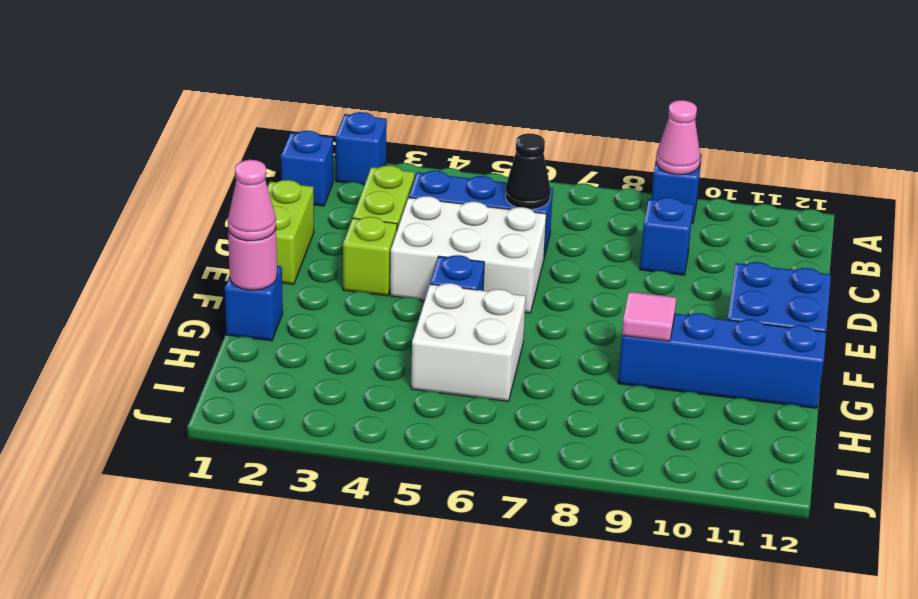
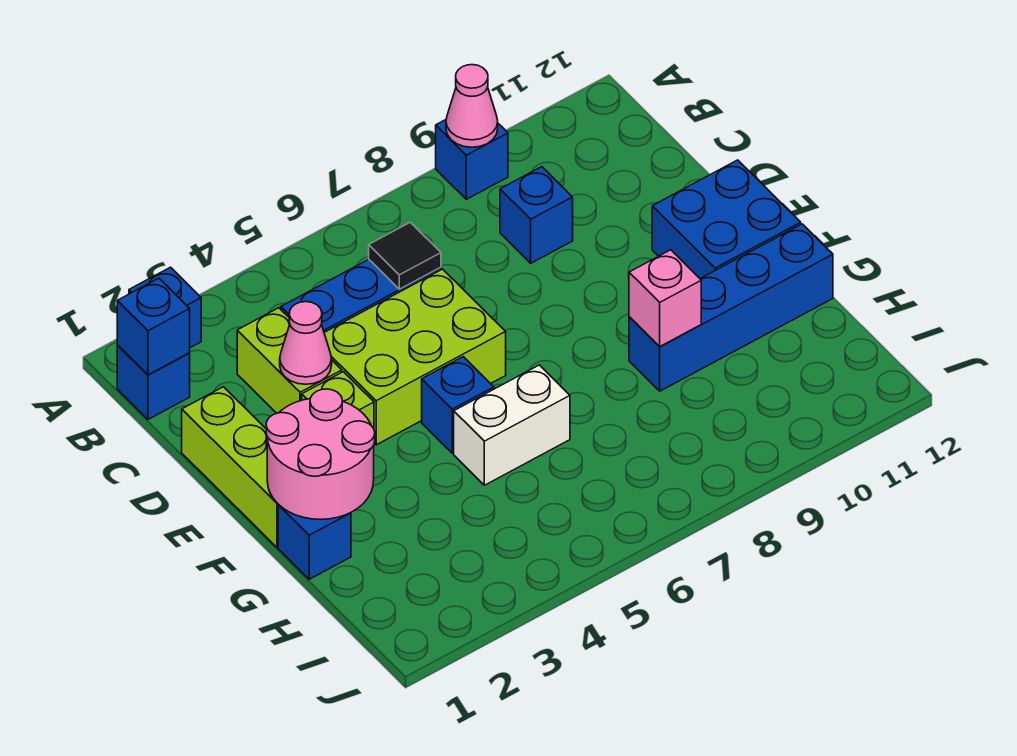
none -> blue brick B1 level 2
black cone C6 level 2 -> black tile C6 level 2
lime brick D1:E1 level 1 -> lime brick D1:F1 level 1
white brick D4:E6 level 1 -> lime brick D4:E6 level 1
pink round brick G1 level 2 -> pink round brick F1:G2 level 2
pink cone G1 level 3 -> pink cone D3 level 2
white brick G5:H6 level 1 -> white brick G5:G6 level 1
pink tile G9 level 2 -> pink brick G9 level 2

